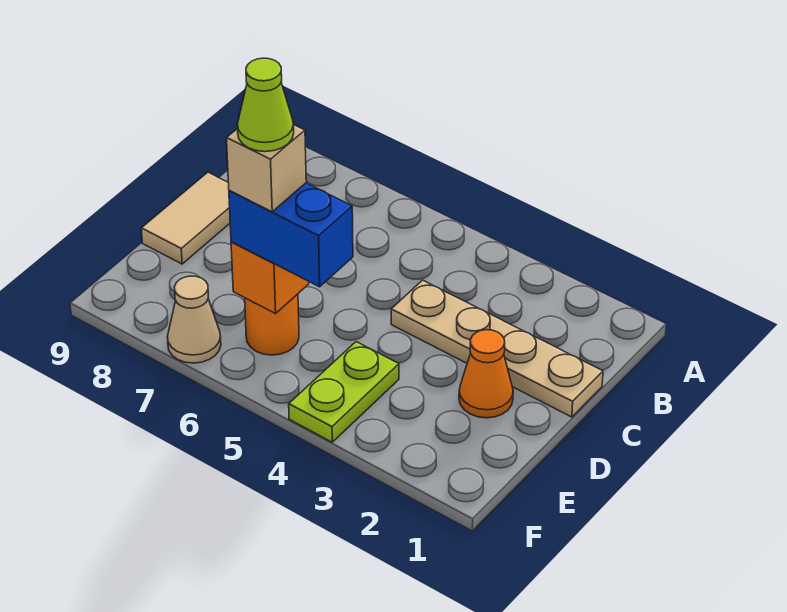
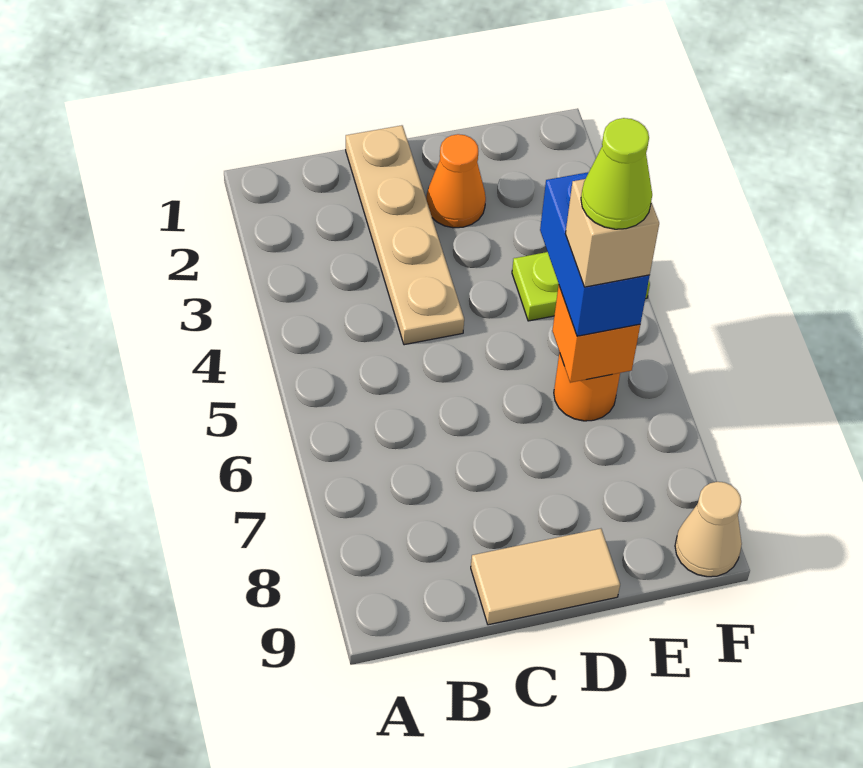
tan cone F7 level 1 -> tan cone F9 level 1

